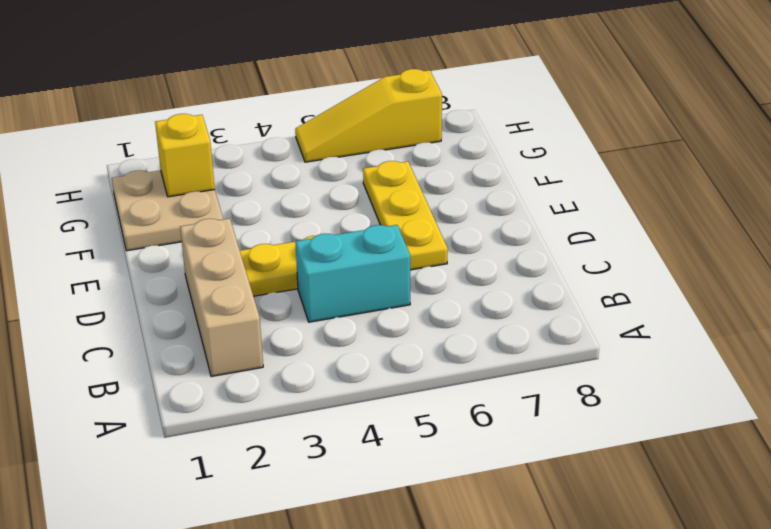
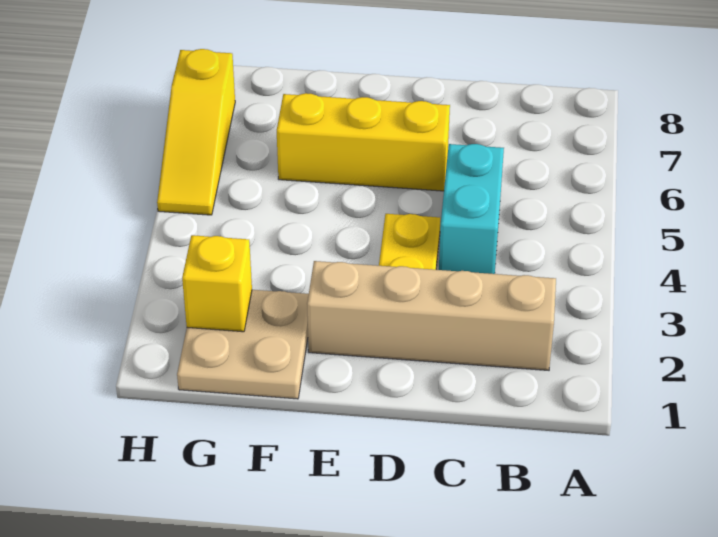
tan brick B2:D2 level 1 -> tan brick B2:E2 level 1
yellow plate D6:F6 level 1 -> yellow brick D6:F6 level 1

